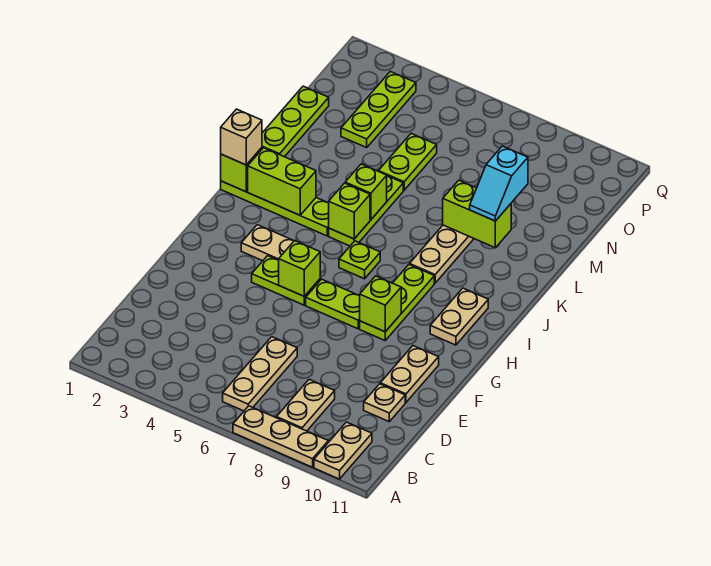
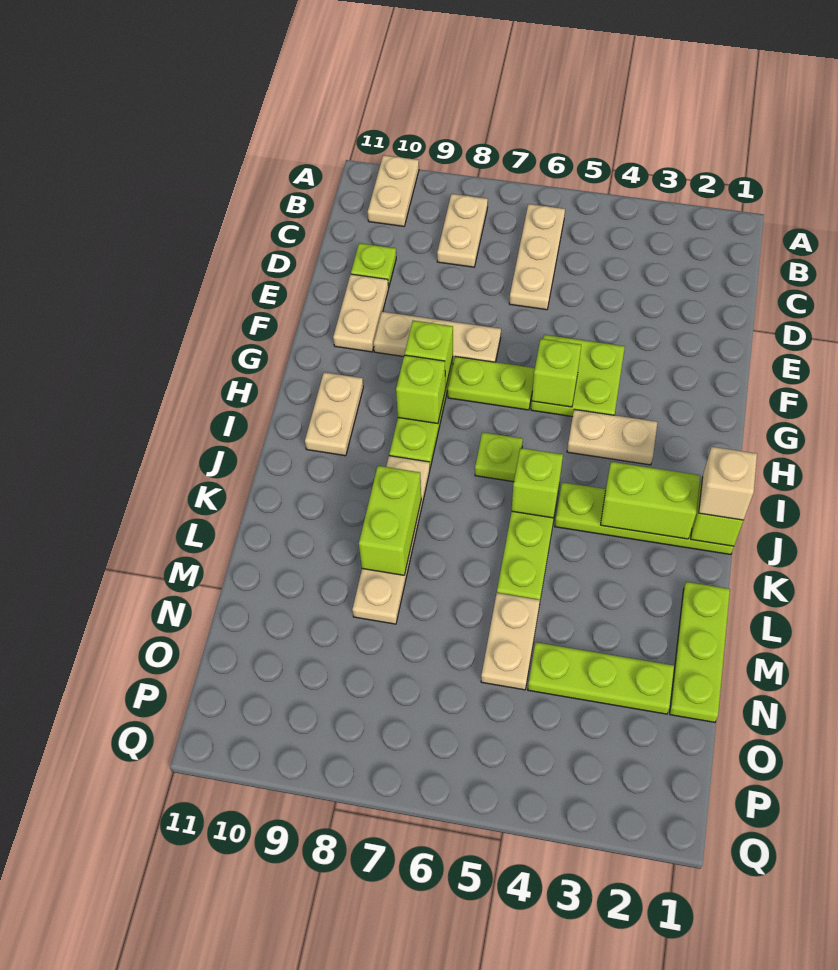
tan plate A7:A9 level 1 -> tan plate F7:F9 level 1
tan plate D10 level 1 -> lime plate D10 level 1
lime plate G4:G5 level 1 -> lime plate F4:G5 level 1
lime brick K5 level 2 -> lime brick H8 level 2
lime brick L8:L9 level 2 -> lime brick K8:L8 level 2
cyan slope L9:M9 level 3 top M -> none
lime plate M5:N5 level 1 -> tan plate M5:N5 level 1
lime plate N3:P3 level 1 -> lime plate N2:N4 level 1

